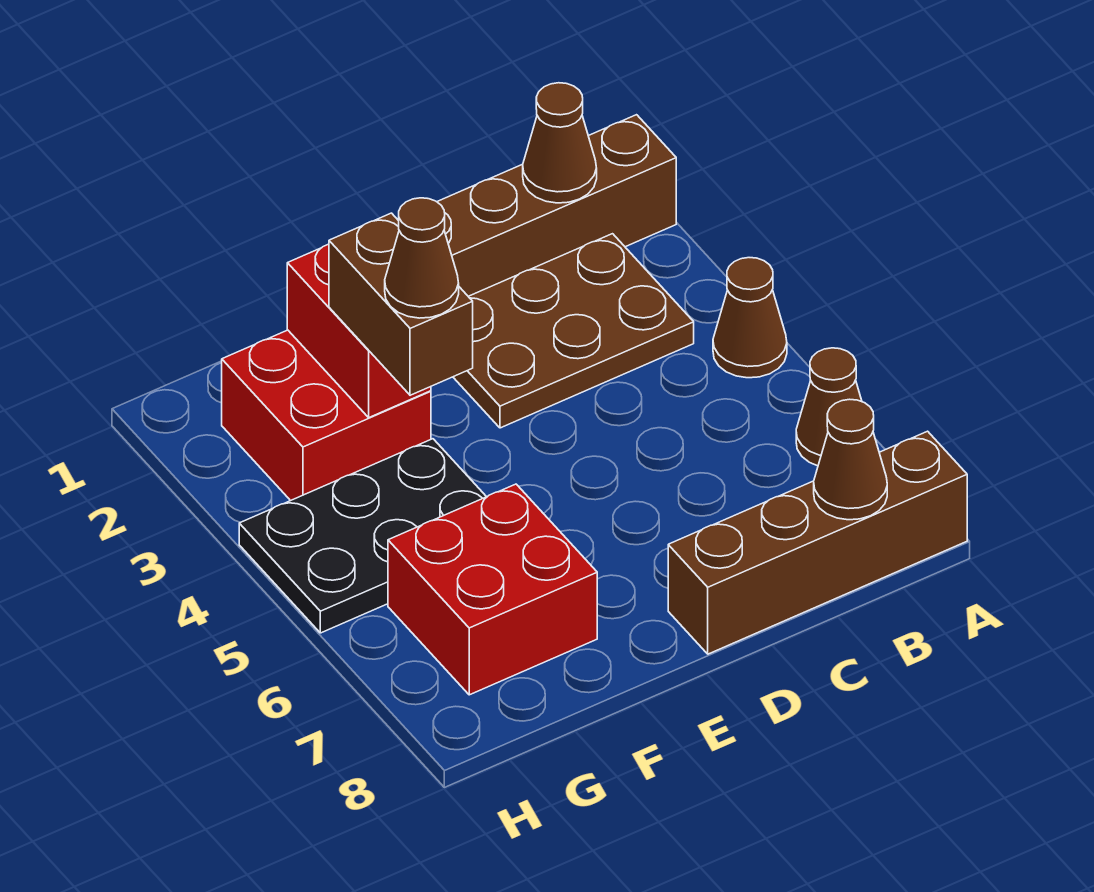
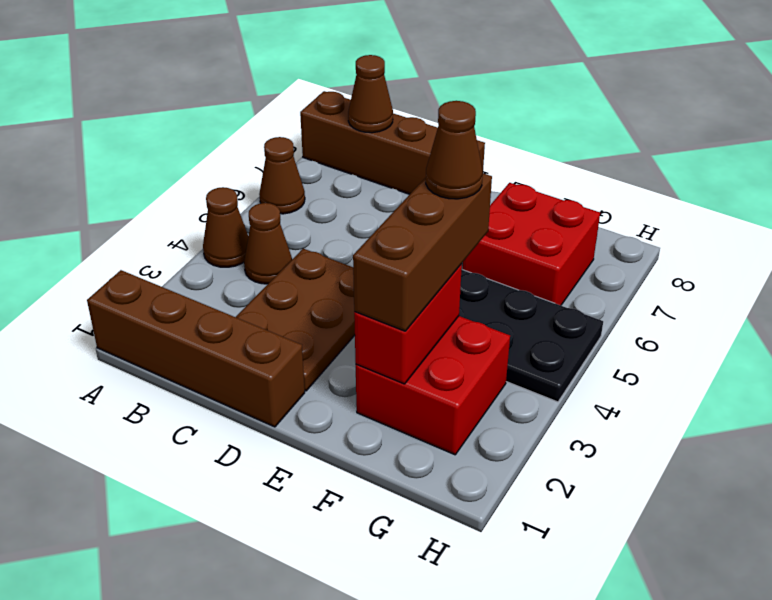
brown cone B1 level 2 -> brown cone B4 level 1
brown plate B2:D3 level 1 -> brown plate C2:D4 level 1
brown brick F3:F4 level 3 -> brown brick F2:F4 level 3

